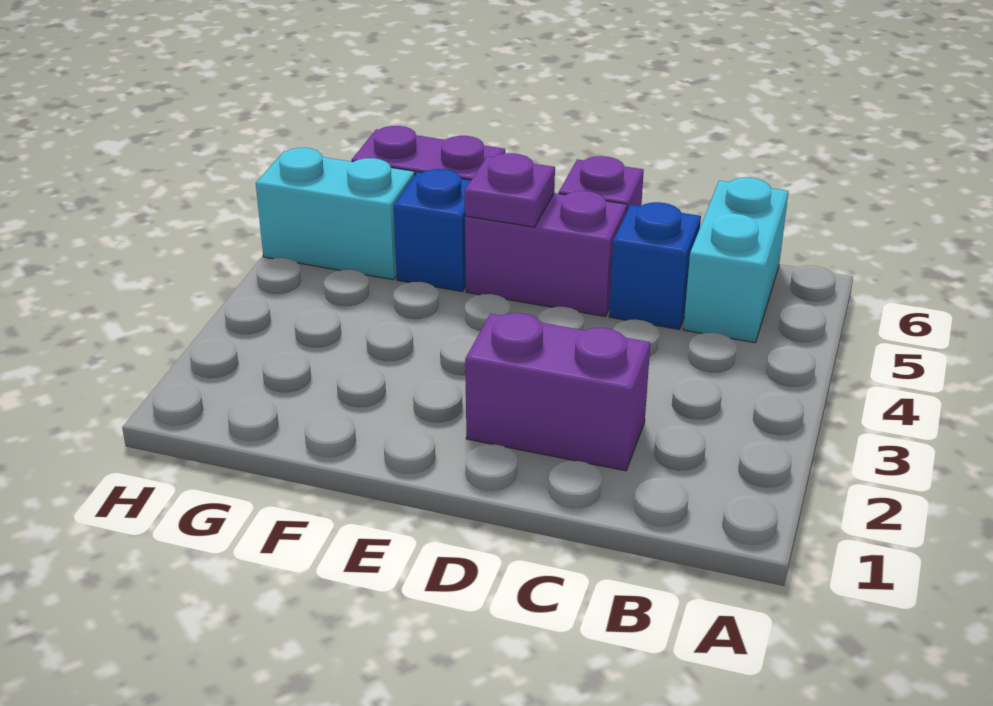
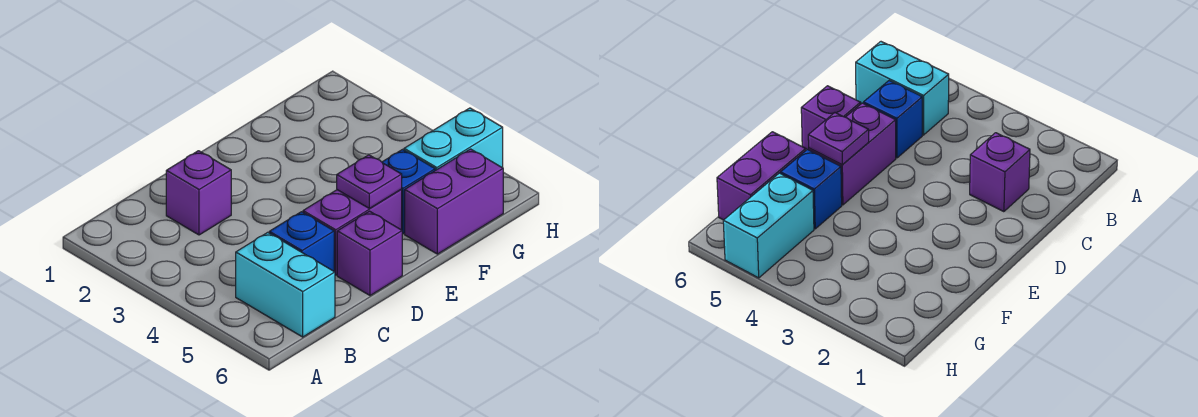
purple brick C2:D2 level 1 -> purple brick C2 level 1

